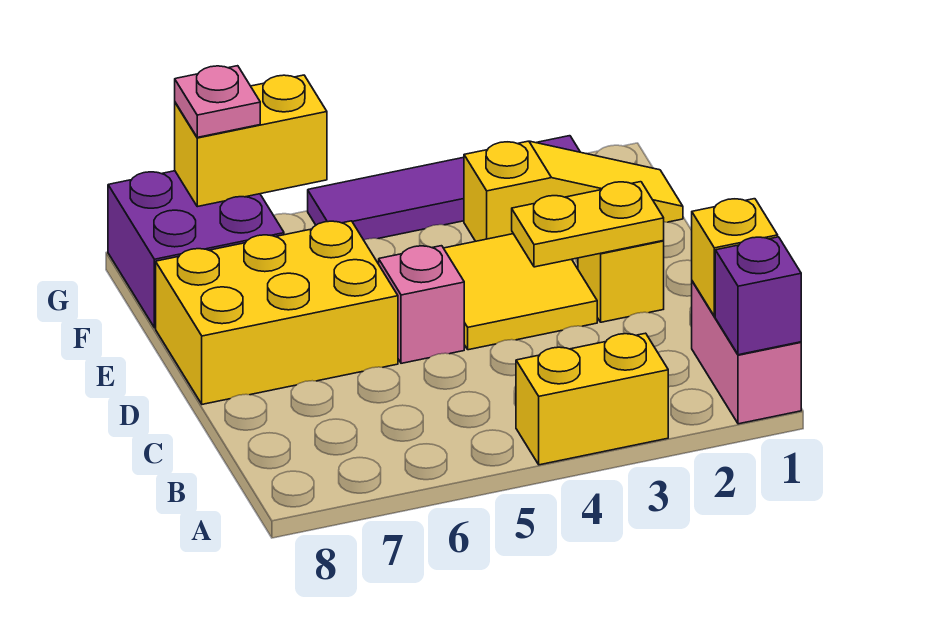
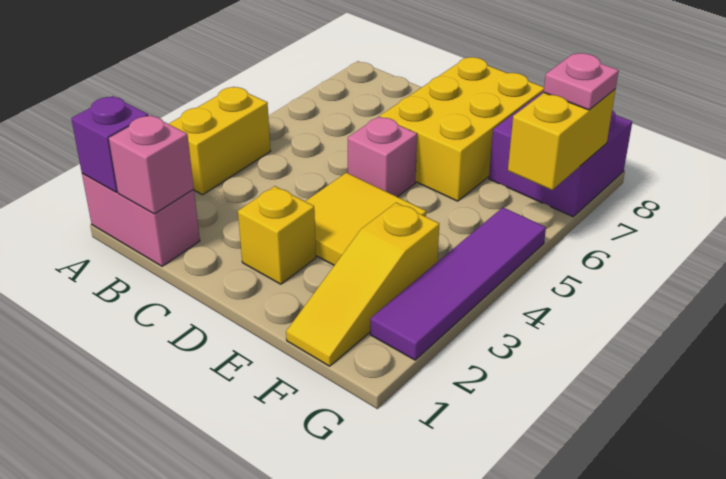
yellow brick B1 level 2 -> pink brick B1 level 2
yellow plate D2:D3 level 2 -> none

